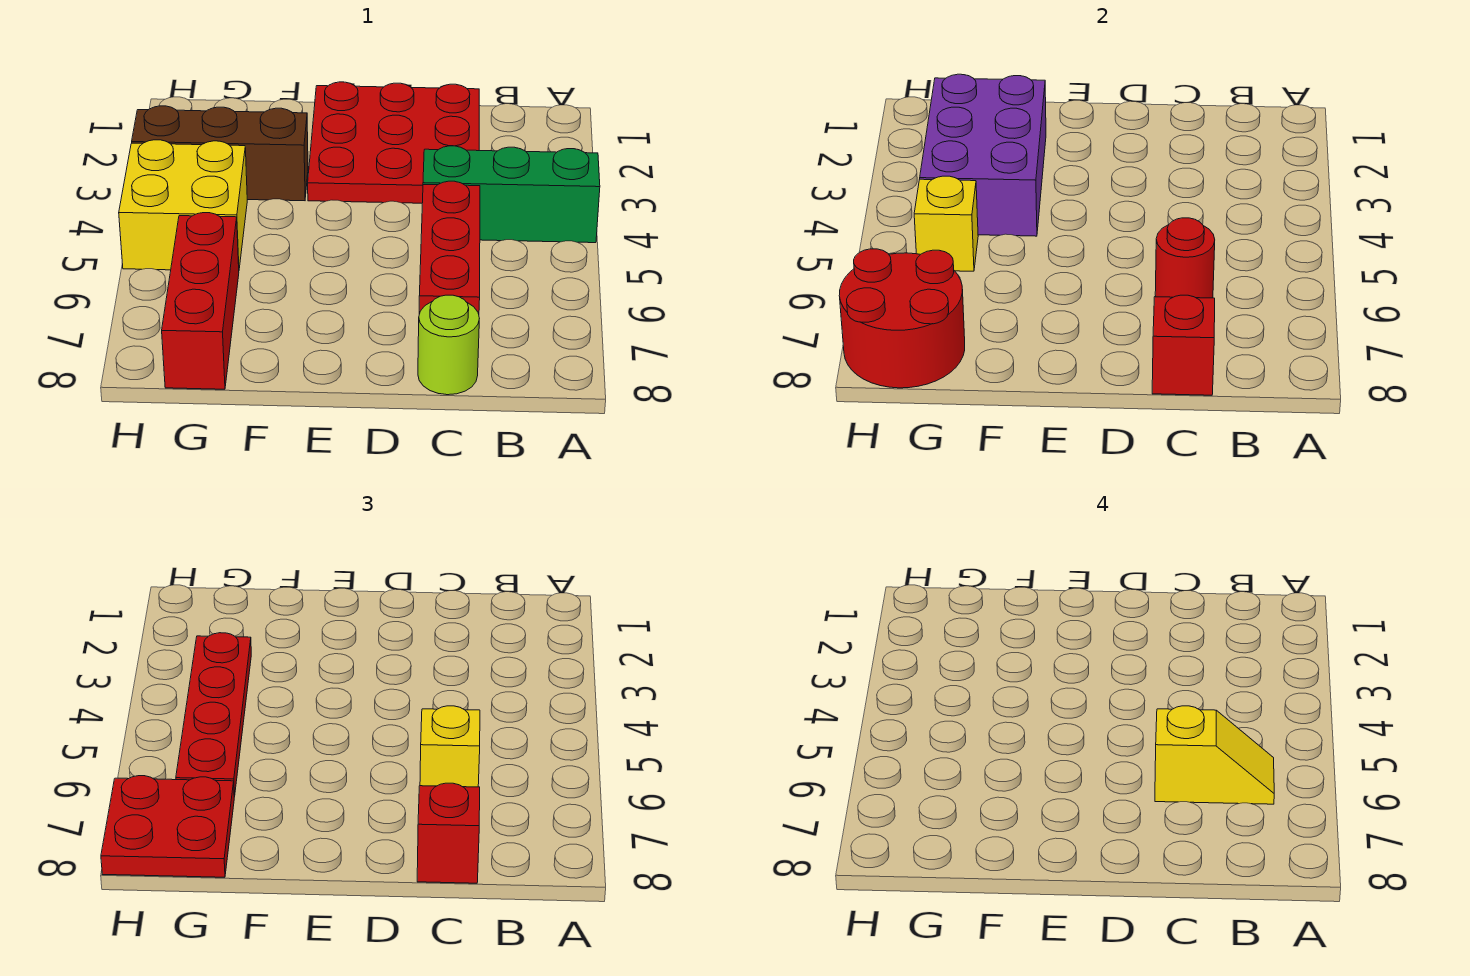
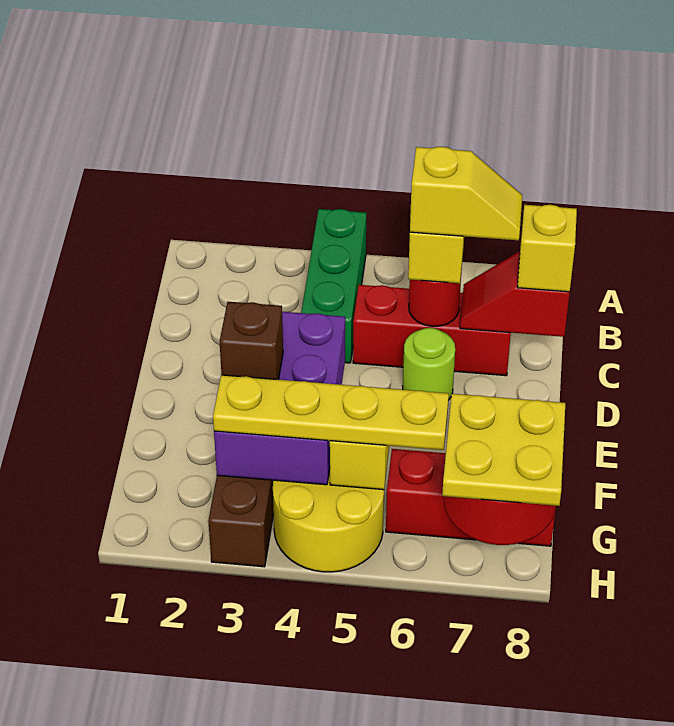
yellow slope B6:C6 level 4 top C -> yellow slope C6:C7 level 4 top 6
red plate C1:E3 level 1 -> none
lime round brick C8 level 1 -> lime round brick D6 level 1
red brick C8 level 3 -> yellow brick C8 level 3
purple brick F2:G4 level 2 -> purple brick E3:G4 level 2
none -> brown brick F3 level 3
red plate G3:G6 level 3 -> yellow plate G3:G6 level 3
yellow brick G4:H5 level 1 -> yellow round brick G4:H5 level 1
red plate G7:H8 level 3 -> yellow plate G7:H8 level 3

